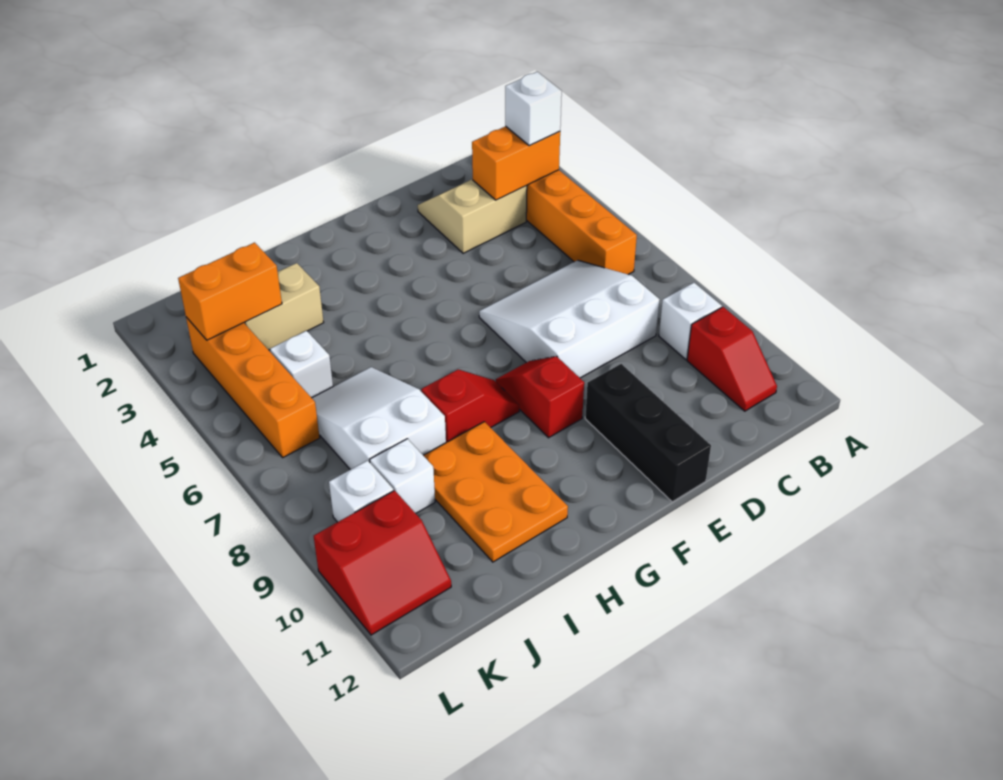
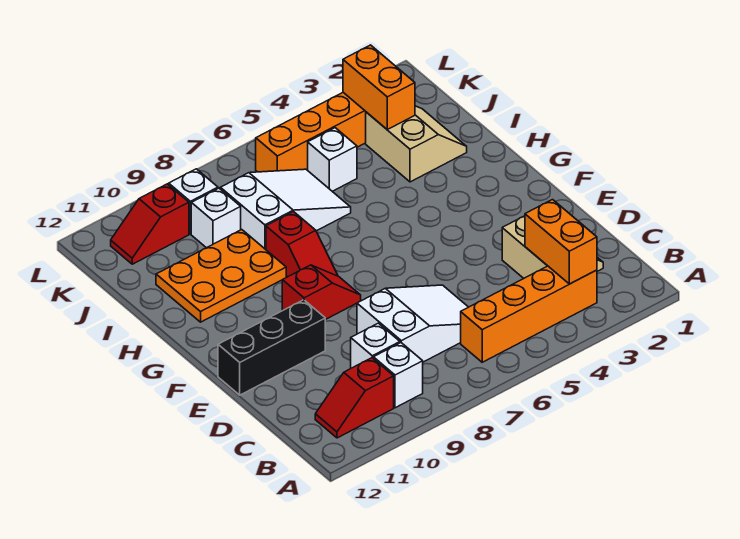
white brick B3 level 3 -> white brick C9 level 1
white slope C6:E8 level 1 top 8 -> white slope C6:D8 level 1 top 8
red slope K10:L11 level 1 top 10 -> red slope K10:K11 level 1 top 10

